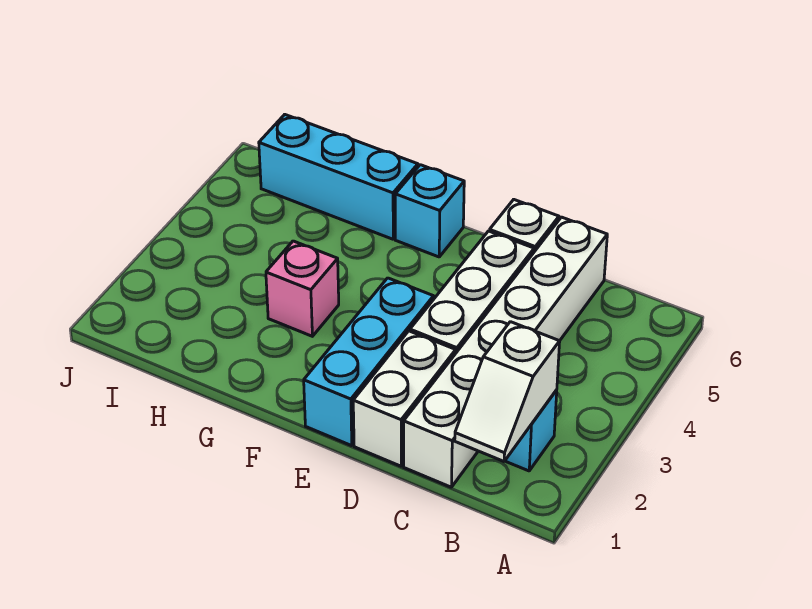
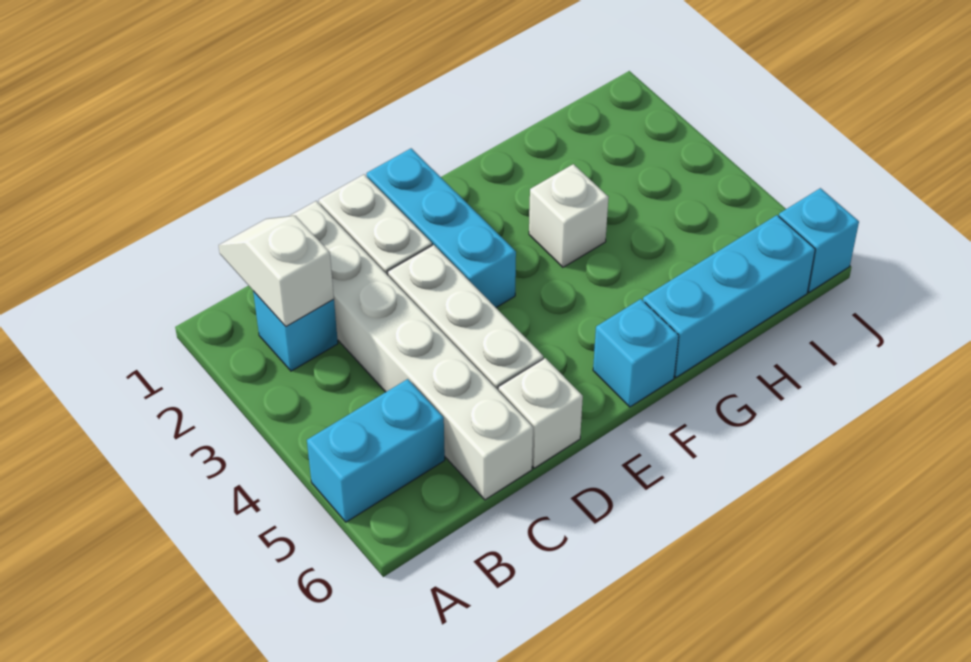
none -> cyan brick A5:B5 level 1
pink brick G3 level 1 -> white brick G3 level 1
none -> cyan brick J6 level 1

